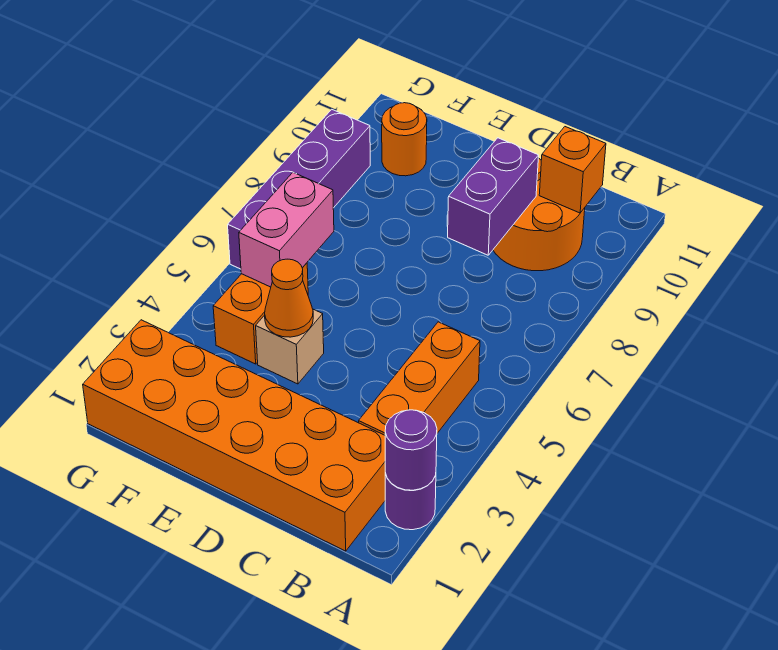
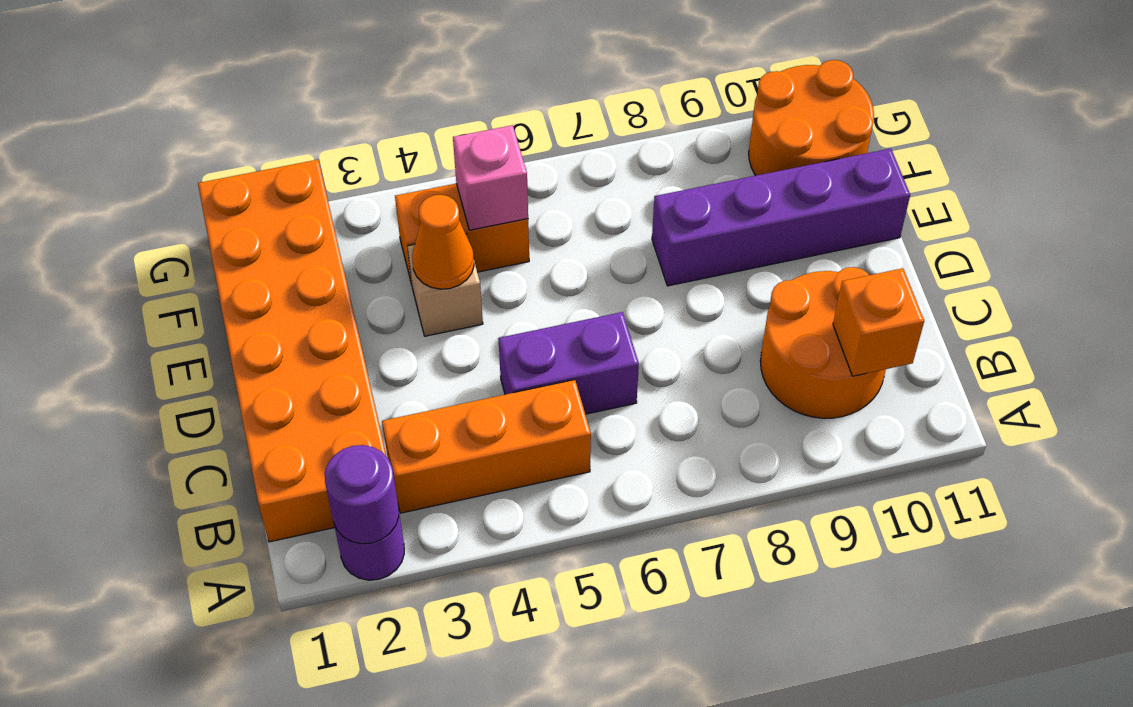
purple brick C8:C9 level 2 -> purple brick C5:C6 level 1
pink brick F5:F6 level 2 -> pink brick F5 level 2
orange round brick F10 level 1 -> orange round brick F10:G11 level 1
purple brick G6:G9 level 1 -> purple brick E8:E11 level 1

